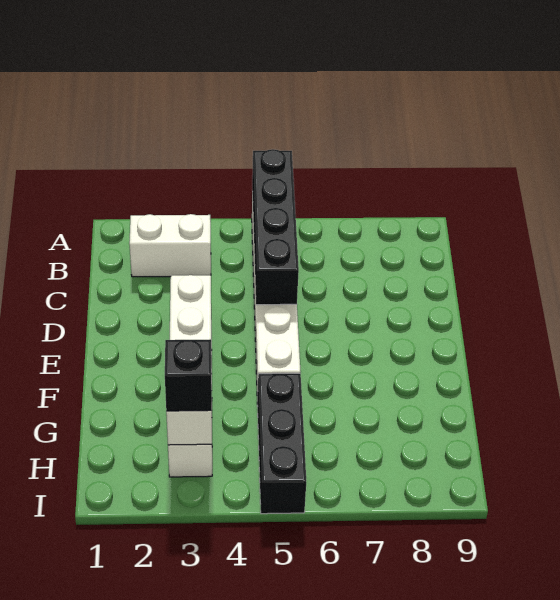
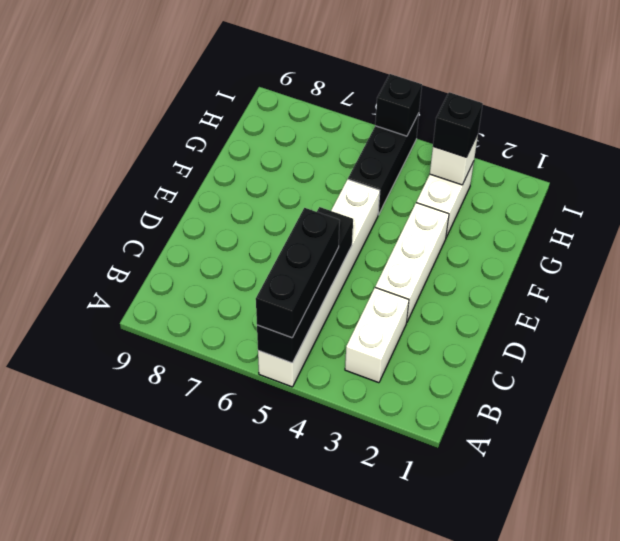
none -> black brick A5:C5 level 3
white brick B2:B3 level 1 -> white brick B3:C3 level 1
none -> black brick I5 level 2

